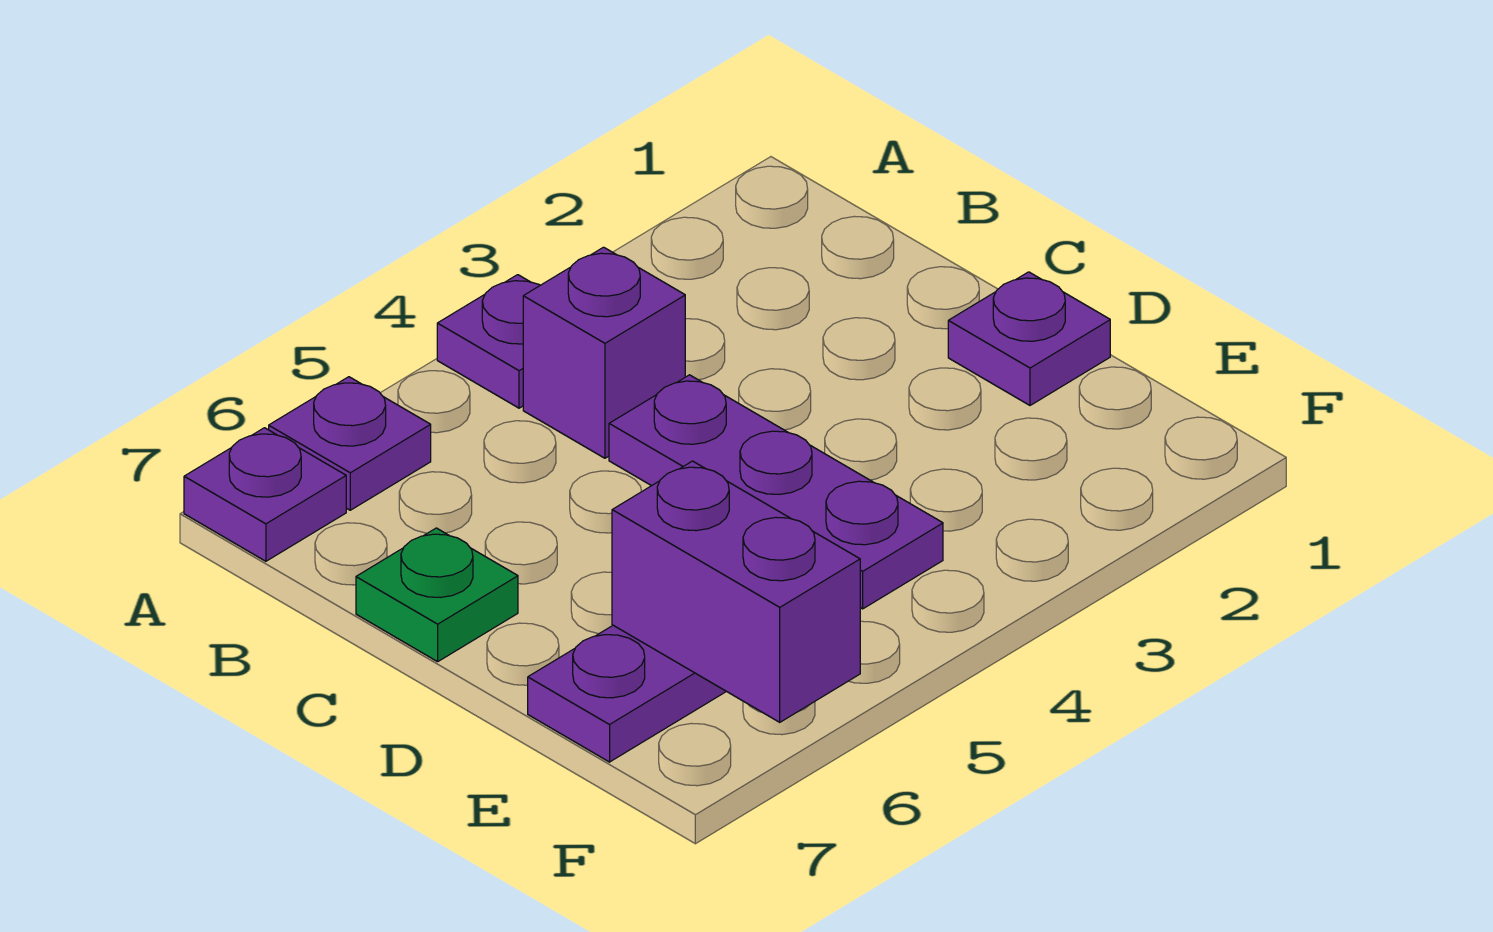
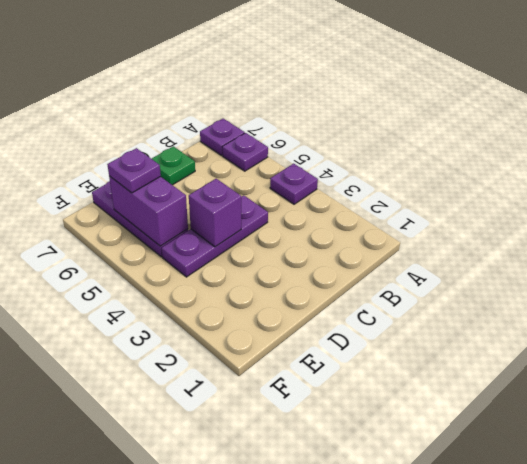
purple brick B4 level 1 -> purple brick D4 level 2
purple plate D1 level 1 -> purple plate E6 level 3
purple brick E6:F6 level 2 -> purple brick E5:E6 level 2

